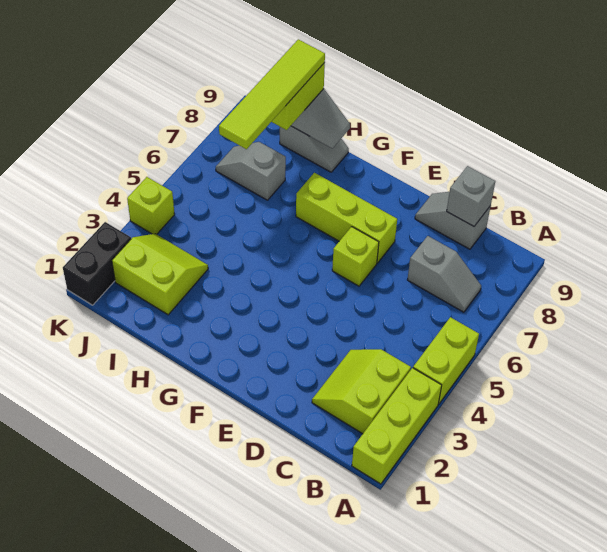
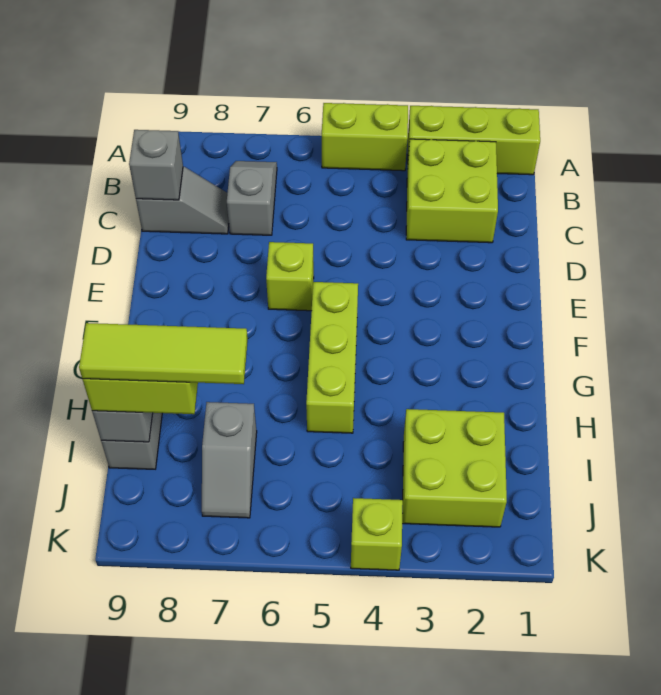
lime slope B2:C3 level 1 top B -> lime brick B2:C3 level 1
grey slope C9:D9 level 1 top C -> grey slope C8:C9 level 1 top 9
lime brick E7:G7 level 1 -> lime brick F5:H5 level 1
lime slope I2:J3 level 1 top 2 -> lime brick I2:J3 level 1
lime tile I6:I9 level 4 -> lime tile I7:I9 level 4
black brick K1:K2 level 1 -> none

